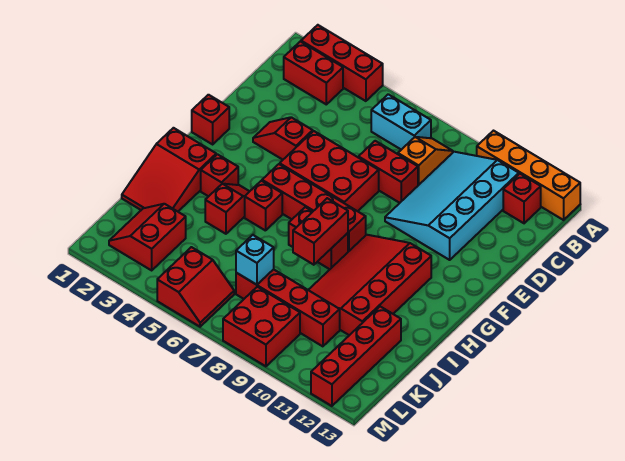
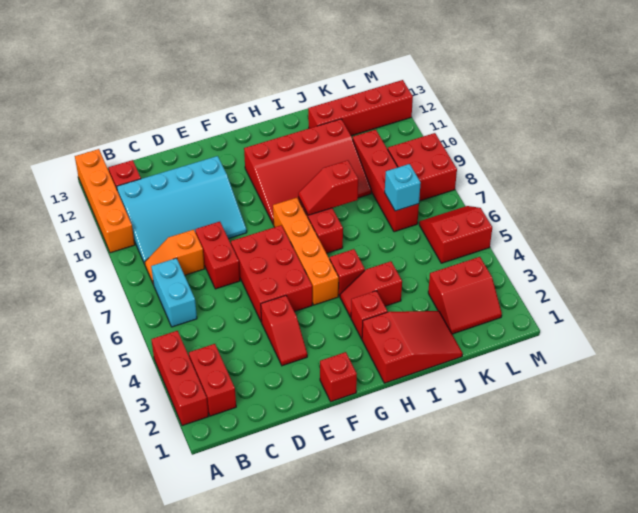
red brick G5:G8 level 1 -> orange brick G5:G8 level 1
red brick H8:I8 level 2 -> red slope H8:I8 level 2 top I

